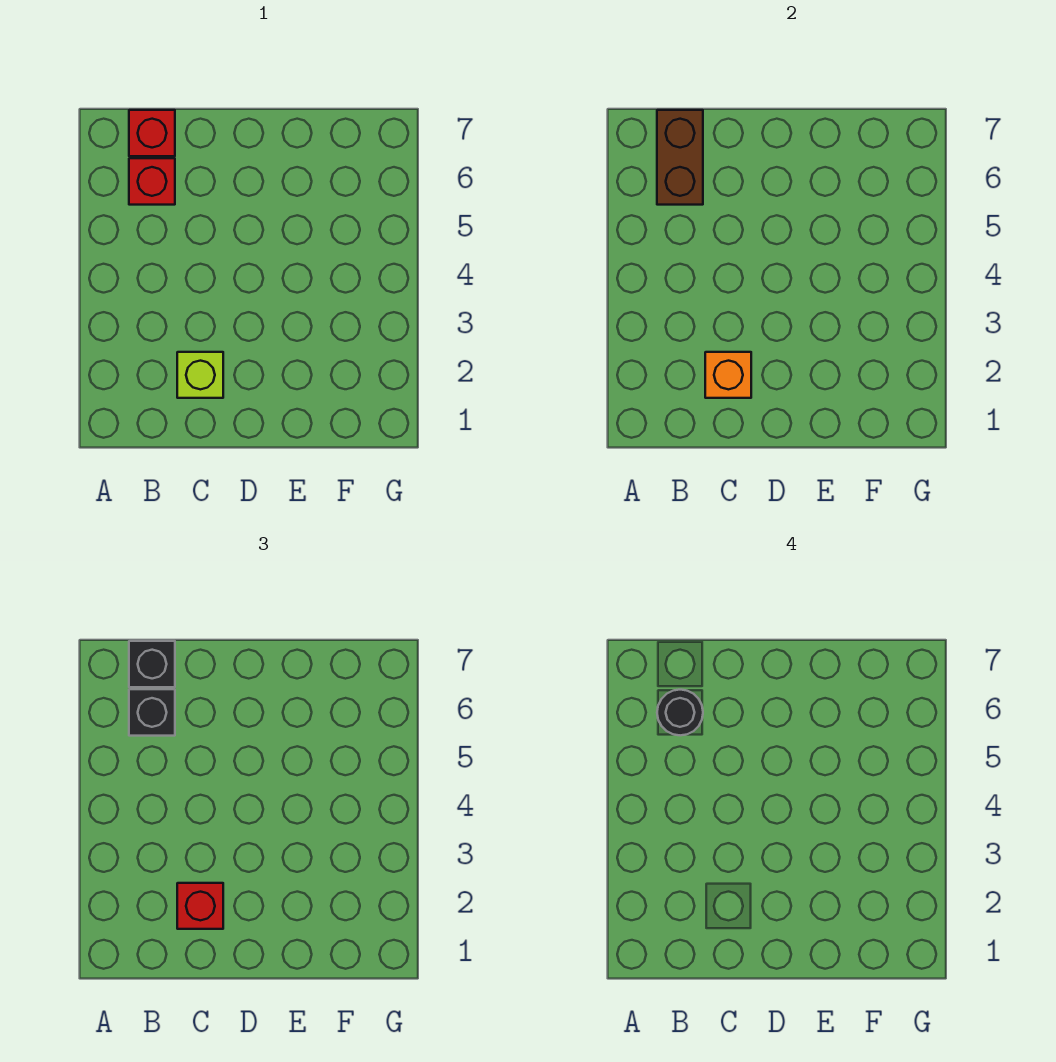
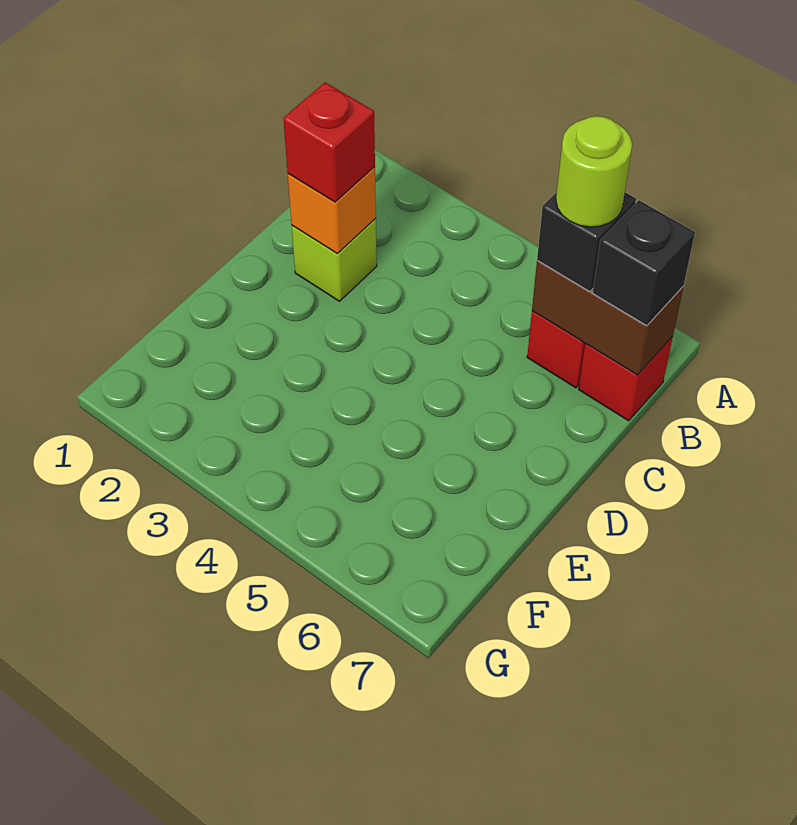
black round brick B6 level 4 -> lime round brick B6 level 4

